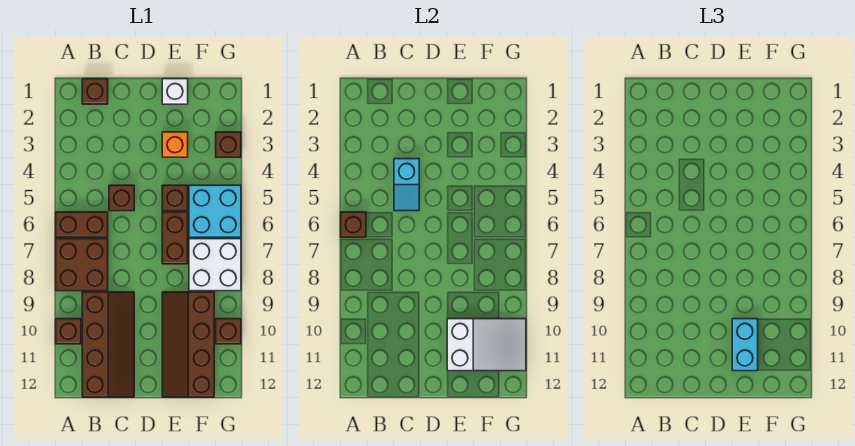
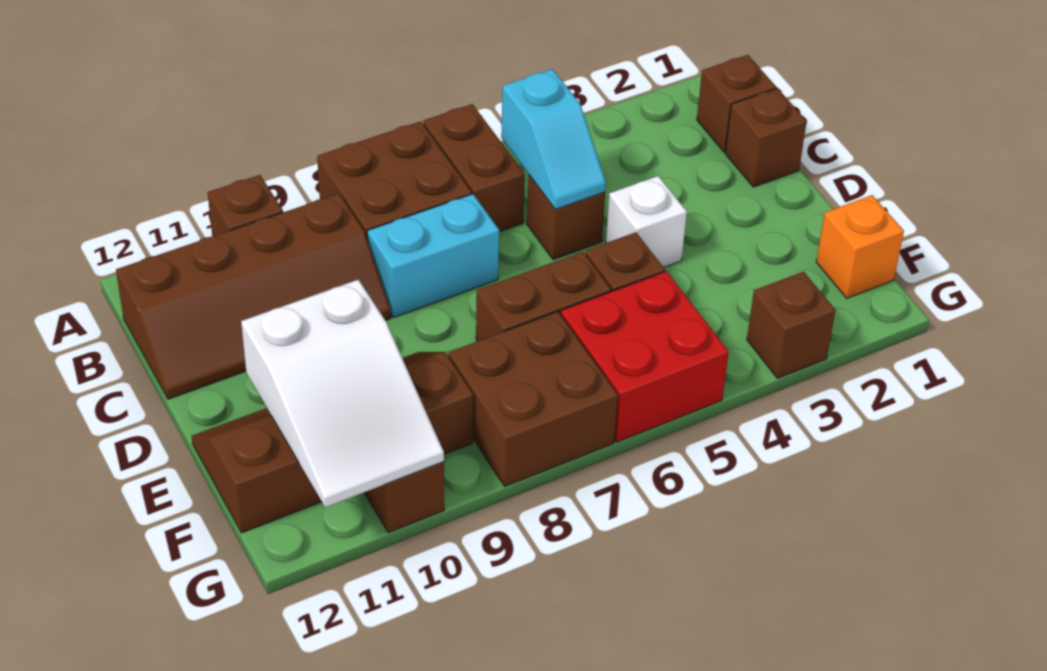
brown brick A6 level 2 -> brown brick C1 level 1
cyan slope C4:C5 level 2 top 4 -> cyan slope B5:C5 level 2 top B
white brick E1 level 1 -> white brick D4 level 1
orange brick E3 level 1 -> orange brick F1 level 1
cyan brick E10:E11 level 3 -> cyan brick C7:C8 level 1
cyan brick F5:G6 level 1 -> red brick F5:G6 level 1
white brick F7:G8 level 1 -> brown brick F7:G8 level 1

